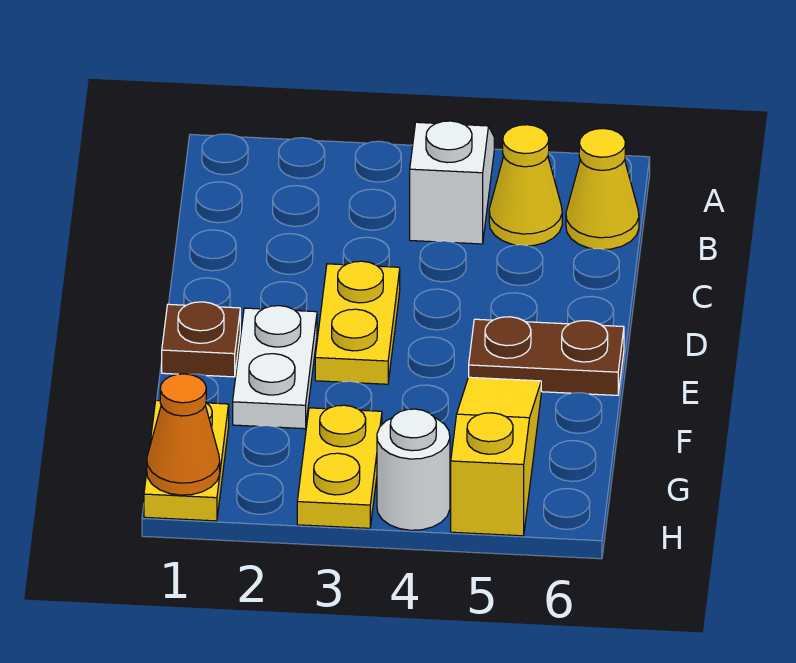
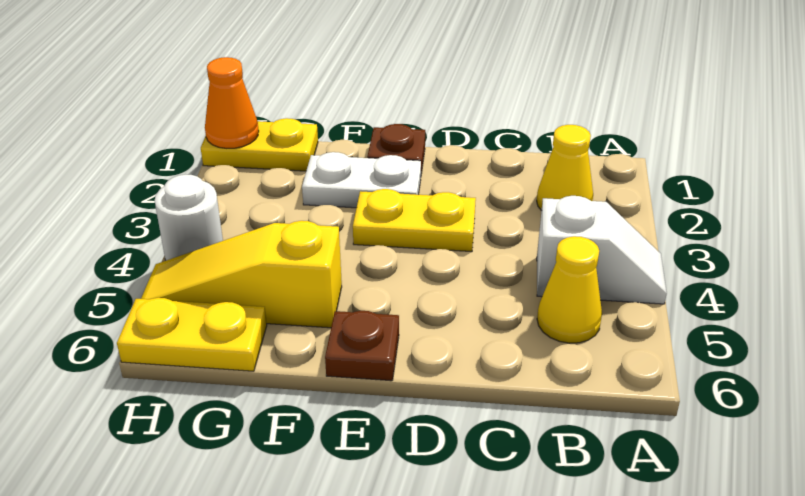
yellow cone B6 level 1 -> yellow cone B2 level 1
brown plate E5:E6 level 1 -> brown plate E6 level 1
yellow slope F5:H5 level 1 top H -> yellow slope F5:H5 level 1 top F
yellow plate G3:H3 level 1 -> yellow plate G6:H6 level 1

